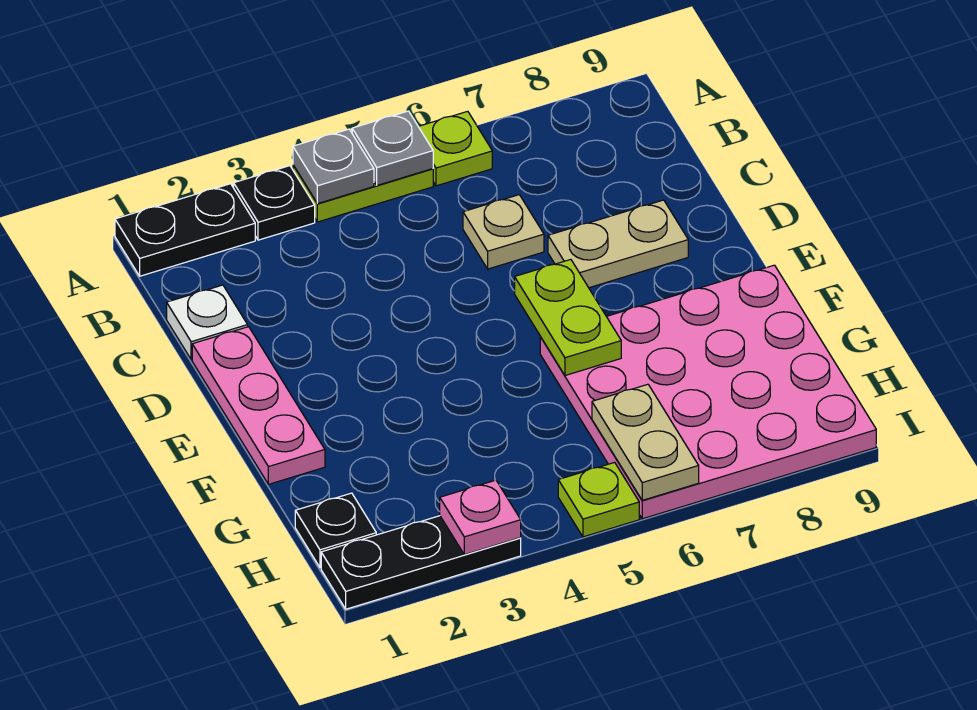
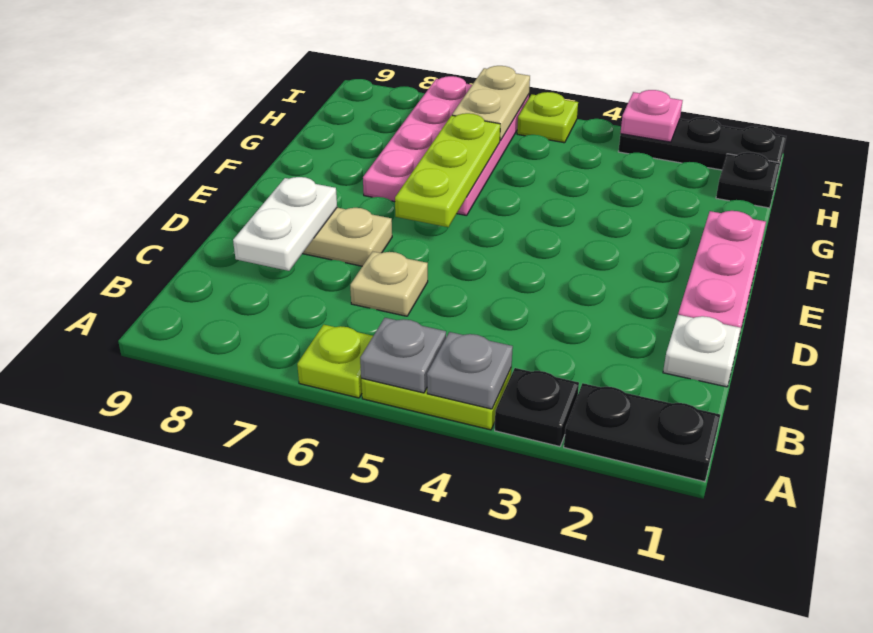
none -> white plate C8:D8 level 2
lime plate E6:F6 level 2 -> lime plate E6:G6 level 2
pink plate F6:I9 level 1 -> pink plate F6:I7 level 1

